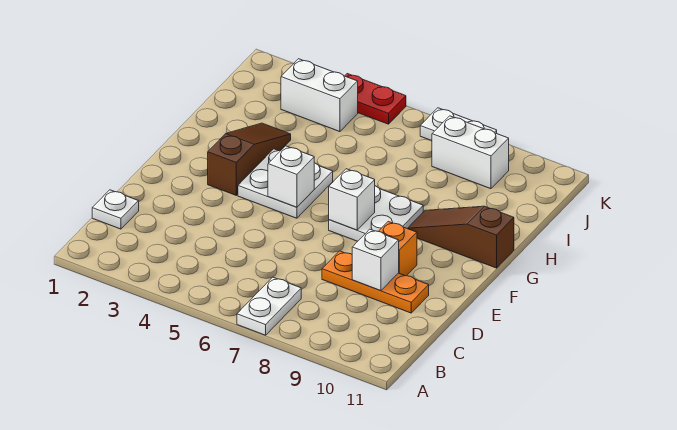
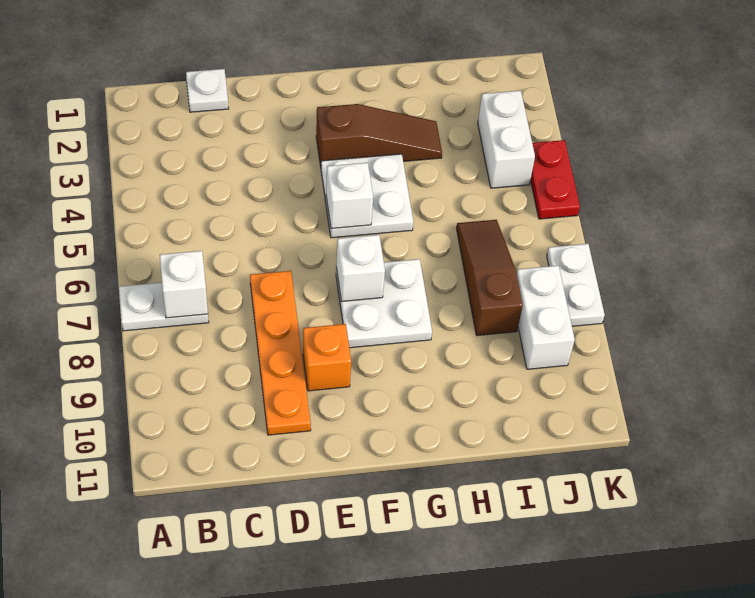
orange plate D8:D10 level 1 -> orange plate D7:D10 level 1
white brick D9 level 2 -> white brick B7 level 2
brown slope G9:G11 level 1 top 11 -> brown slope I6:I8 level 1 top 8

